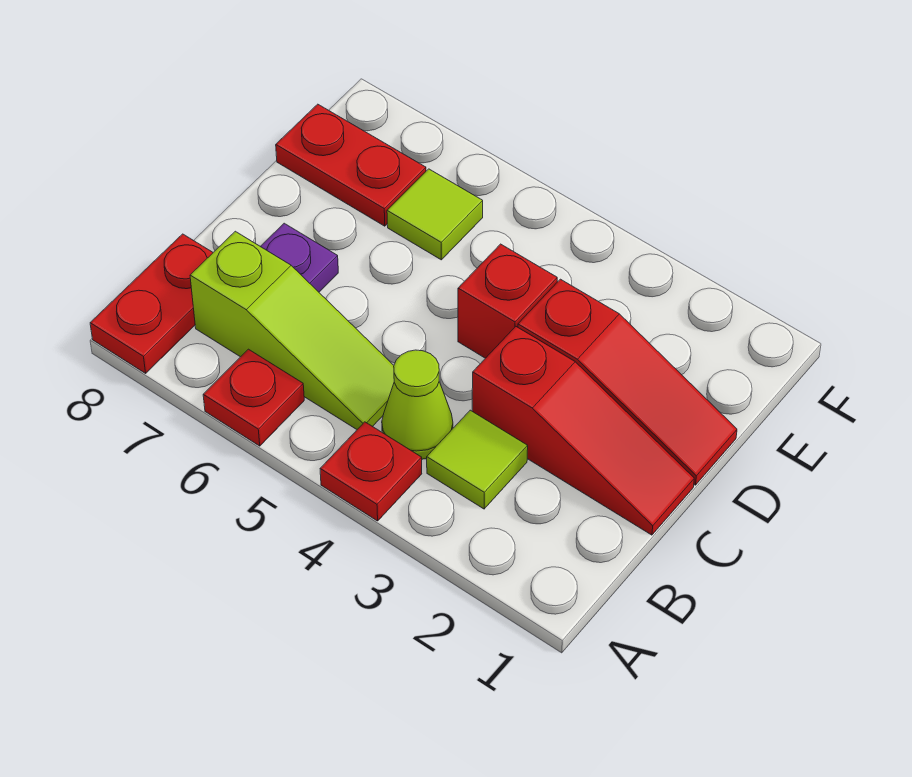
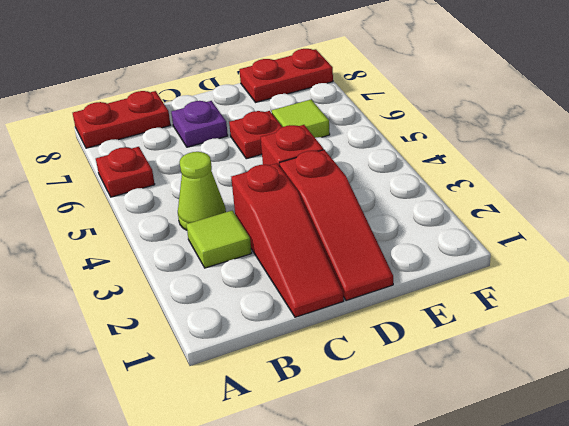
red plate A4 level 1 -> red plate D6 level 1
lime slope B5:B7 level 1 top 7 -> none
red plate E7:E8 level 1 -> red plate E8:F8 level 1

